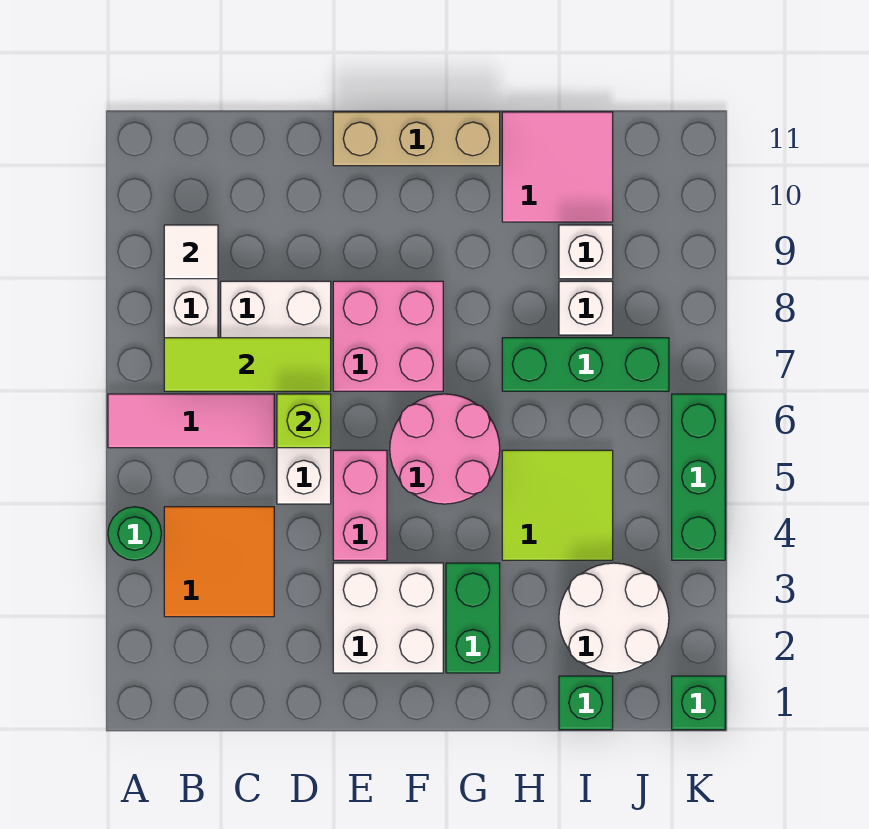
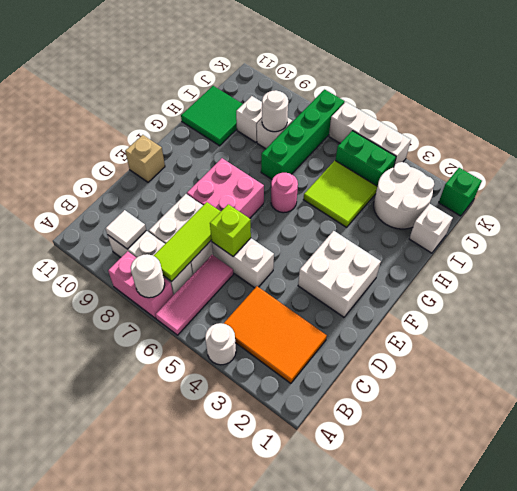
green round brick A4 level 1 -> white round brick A4 level 1
none -> white round brick A7 level 2
orange tile B3:C4 level 1 -> orange tile B2:C4 level 1
pink brick E4:E5 level 1 -> pink brick A7:A8 level 1
tan brick E11:G11 level 1 -> tan brick E11 level 1
pink round brick F5:G6 level 1 -> pink round brick G6 level 1
green brick G2:G3 level 1 -> green brick J4:J5 level 1
green brick H7:J7 level 1 -> green brick H7:K7 level 1
pink tile H10:I11 level 1 -> green tile H10:I11 level 1
green brick I1 level 1 -> white brick I1 level 1
none -> white round brick I8 level 2
green brick K4:K6 level 1 -> white brick K4:K6 level 1

